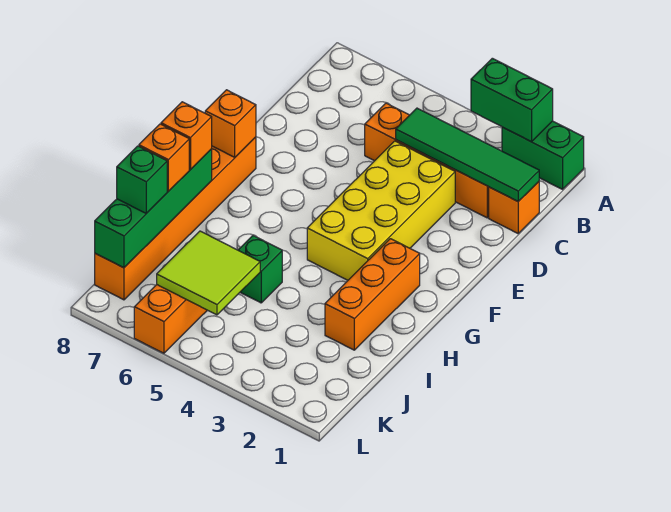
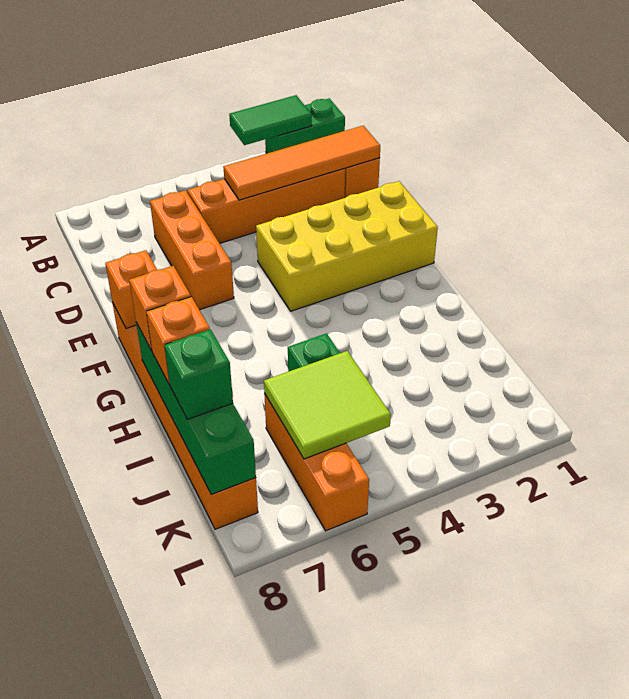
green brick A2:A3 level 2 -> green tile A2:A3 level 2
green tile C1:C4 level 2 -> orange tile C1:C4 level 2
yellow brick D3:G4 level 1 -> yellow brick E1:F4 level 1
orange brick G2:I2 level 1 -> orange brick C6:E6 level 1

